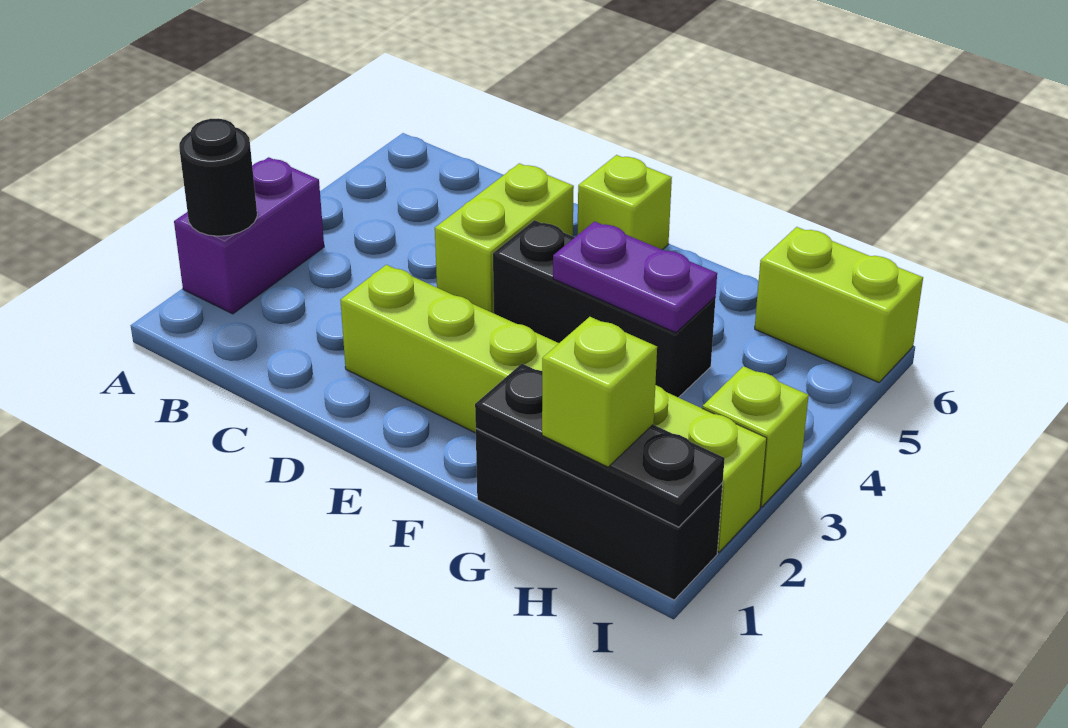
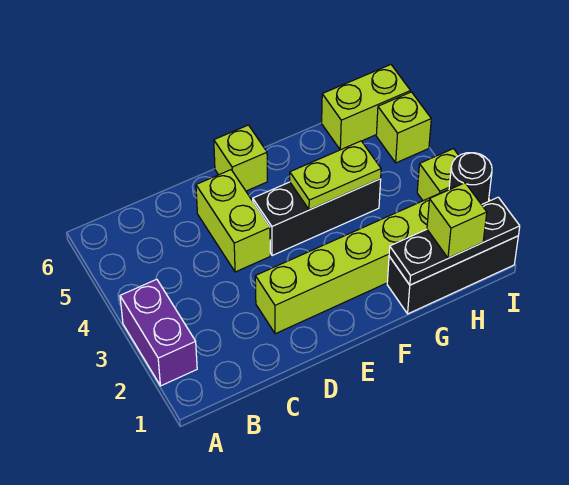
black round brick A2 level 2 -> black round brick I2 level 2
purple plate F4:G4 level 2 -> lime plate F4:G4 level 2
none -> lime brick I5 level 1

